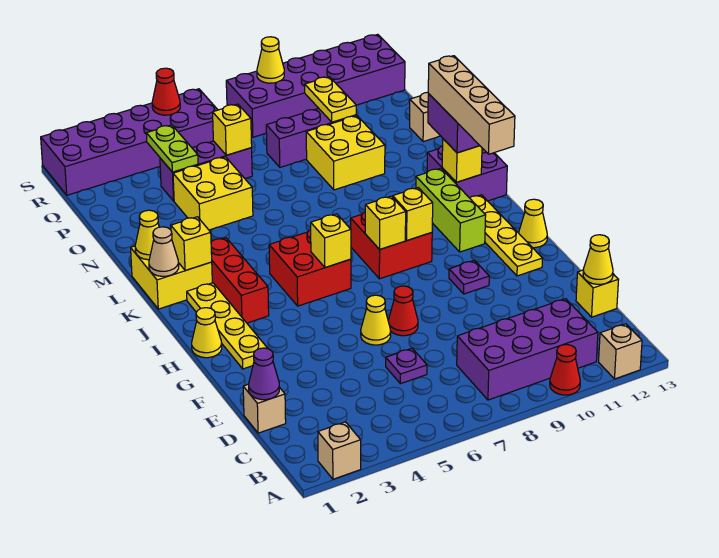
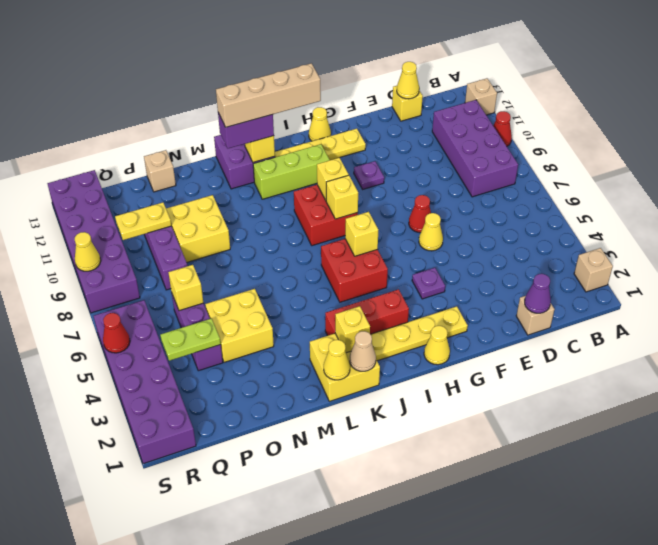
purple plate D6 level 1 -> purple plate G4 level 1

